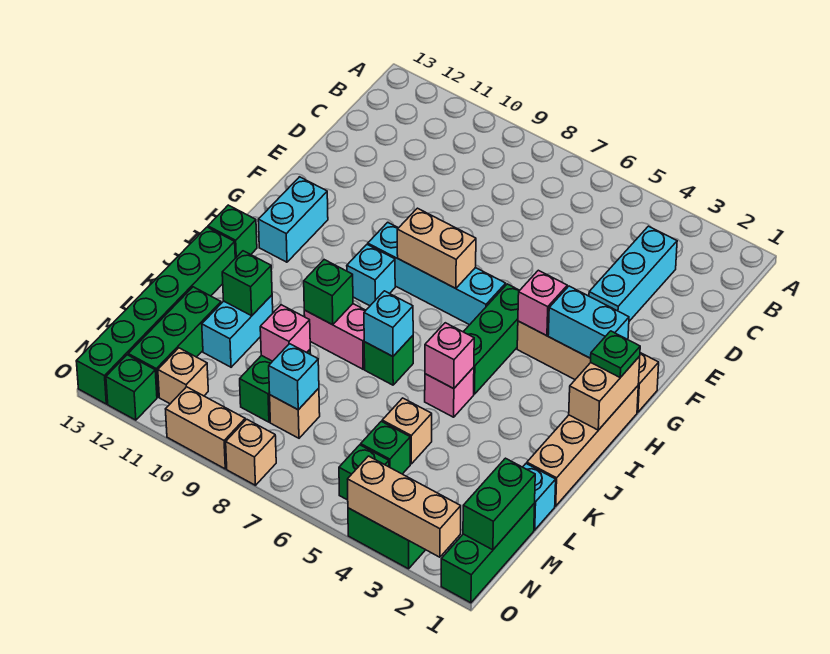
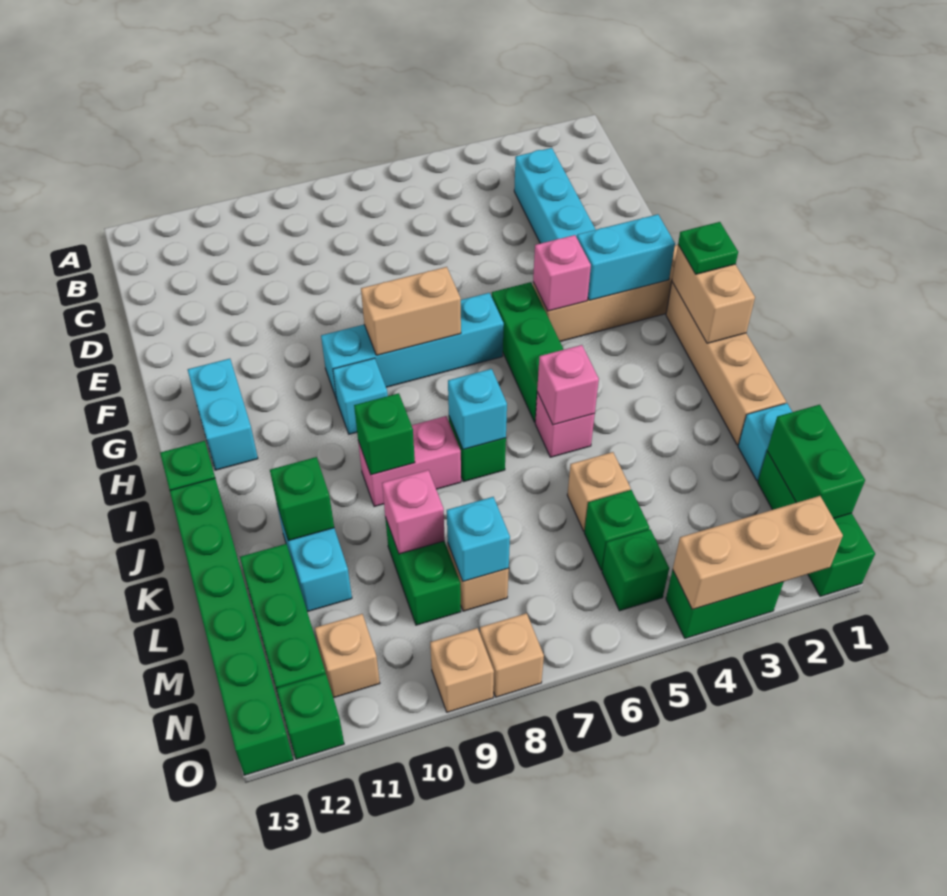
tan brick O9:O10 level 1 -> tan brick O9 level 1

